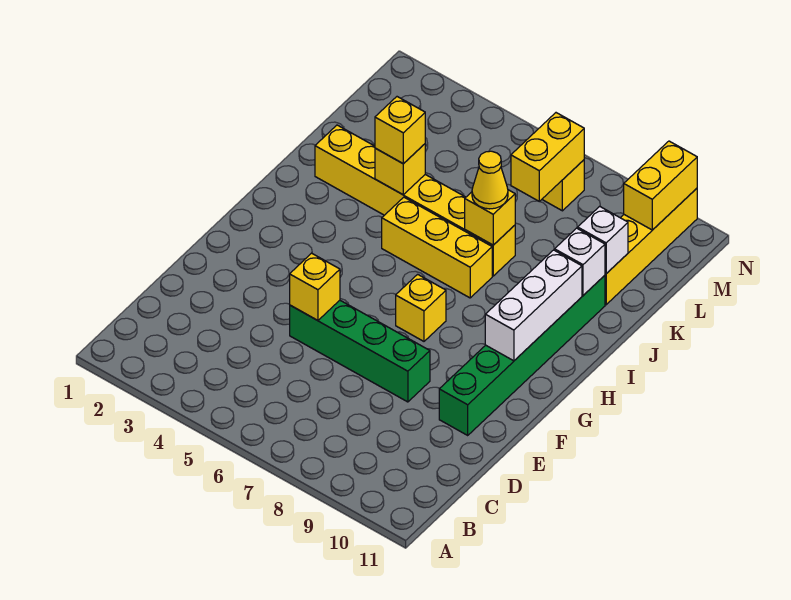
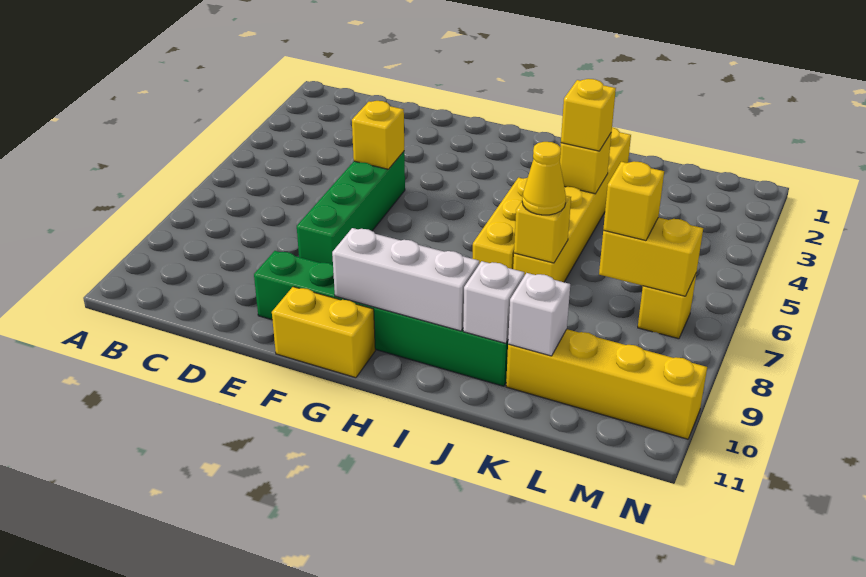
yellow brick G7 level 1 -> yellow brick L7 level 3
yellow brick M10:N10 level 2 -> yellow brick F11:G11 level 1

